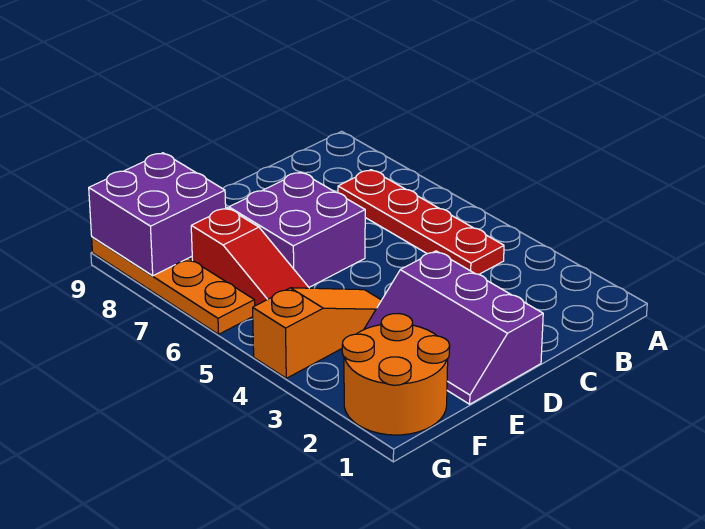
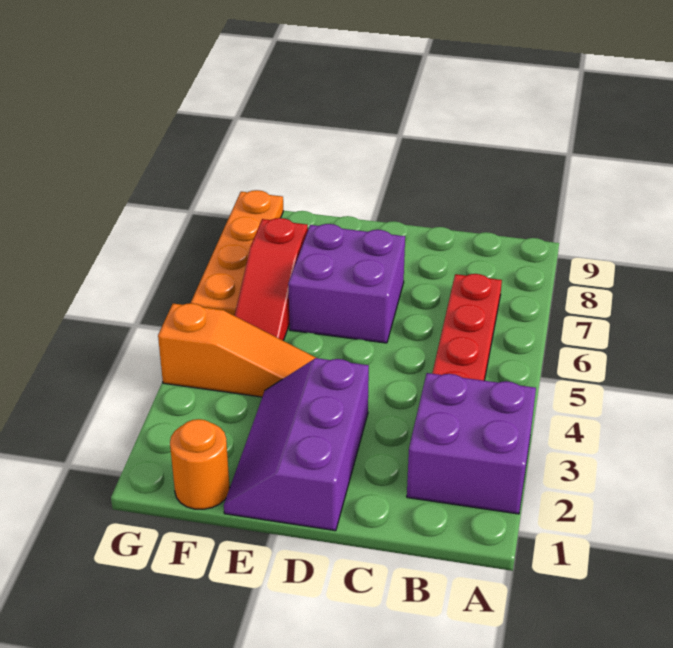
orange round brick F1:G2 level 1 -> orange round brick F1 level 1
purple brick F8:G9 level 2 -> purple brick A2:B3 level 1

